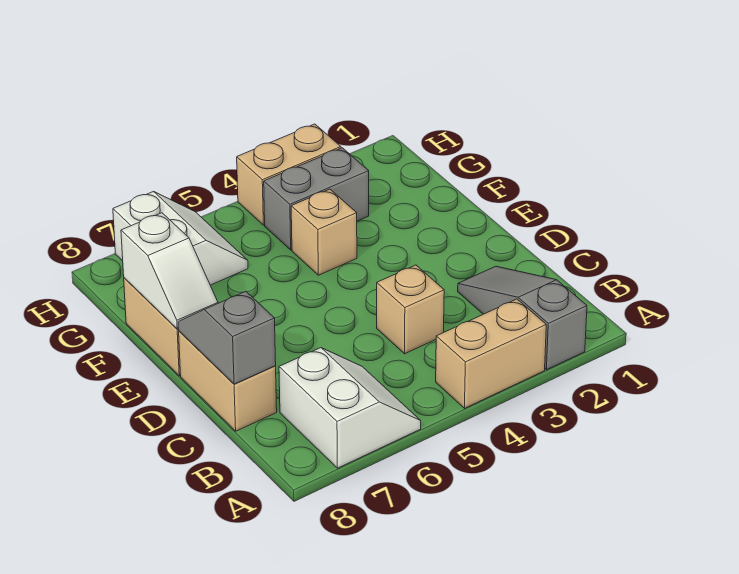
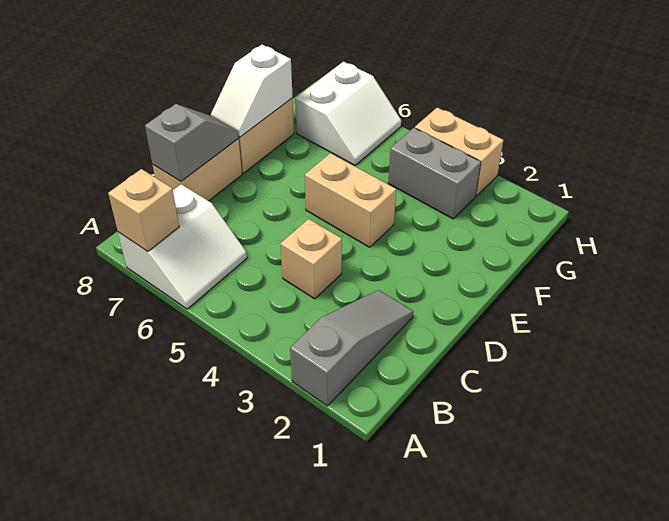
tan brick A3:A4 level 1 -> tan brick E4:E5 level 1
tan brick F4 level 1 -> tan brick A7 level 2

